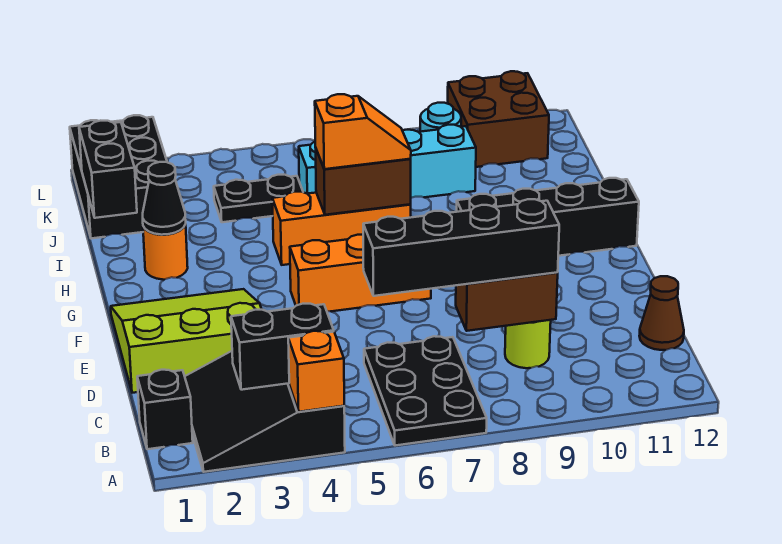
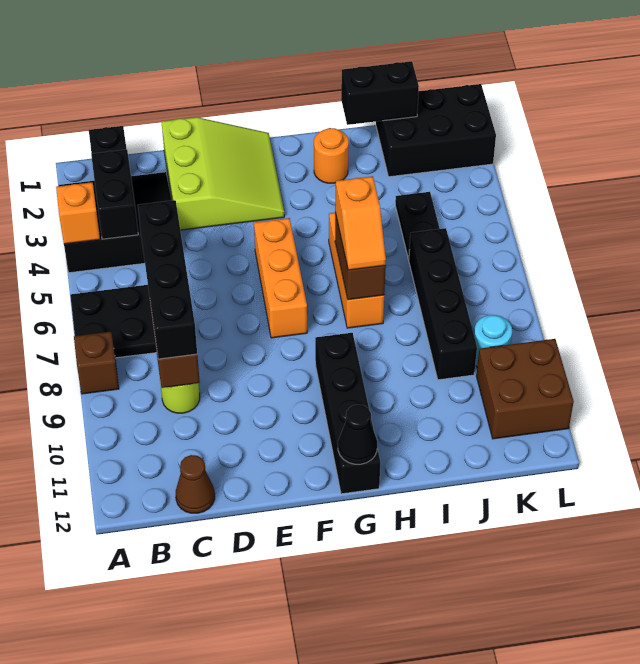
none -> brown brick A8 level 1
black cone H2 level 2 -> black cone G12 level 2
cyan brick J6:J9 level 1 -> black brick J6:J9 level 1

